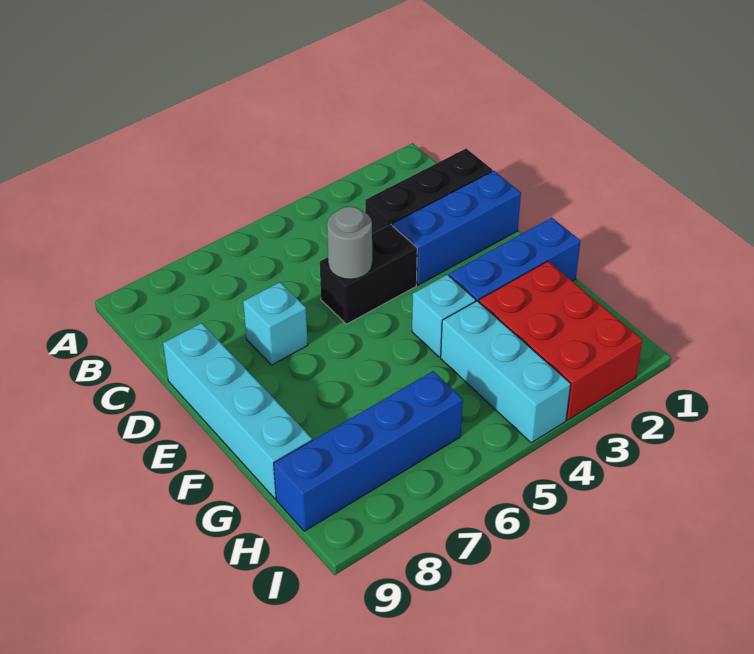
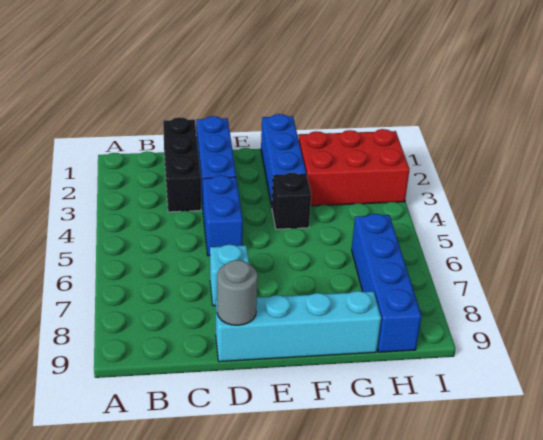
black brick D4:D5 level 1 -> blue brick D4:D5 level 1
grey round brick D5 level 2 -> grey round brick D9 level 2
cyan brick F4 level 1 -> black brick F4 level 1
cyan brick G4:I4 level 1 -> none

